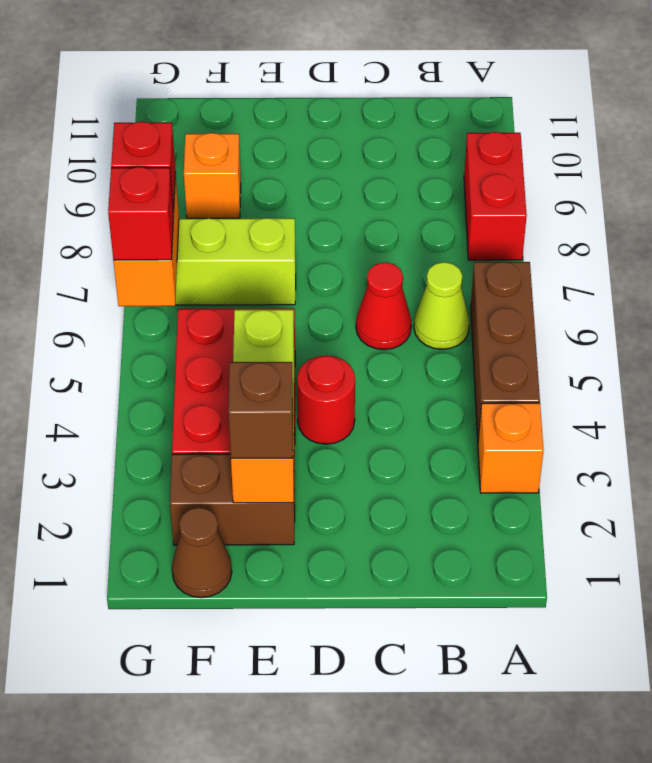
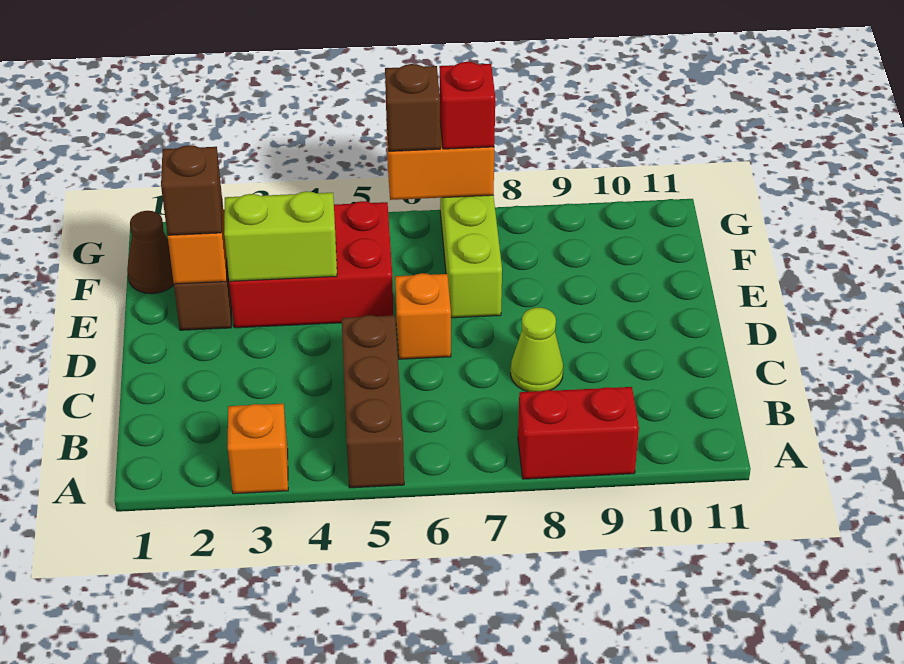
brown brick A4:A6 level 1 -> brown brick A5:C5 level 1
lime cone B6 level 1 -> lime cone C8 level 1
red cone C6 level 1 -> none
red round brick D4 level 1 -> none
orange brick F9 level 1 -> orange brick D6 level 1
red brick G6 level 3 -> brown brick G6 level 3

